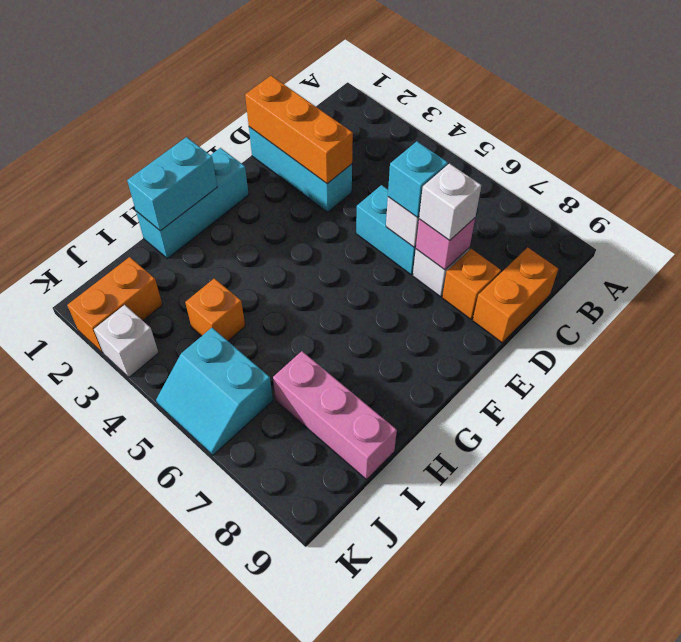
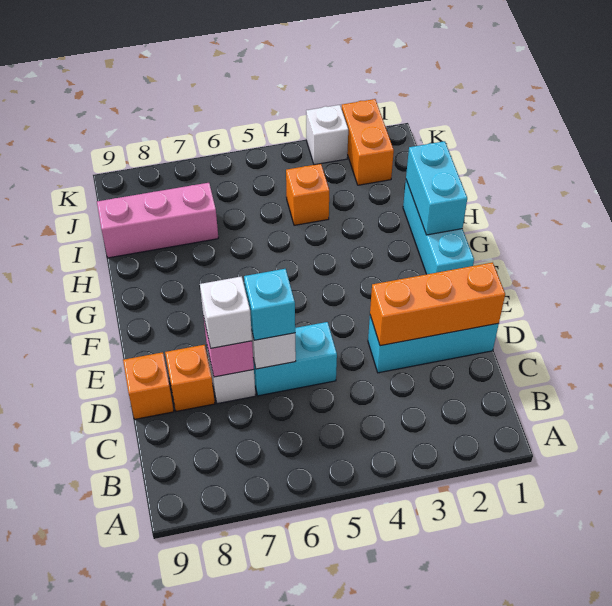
orange brick C9:D9 level 1 -> orange brick D9 level 1
cyan slope J5:K6 level 1 top J -> none

